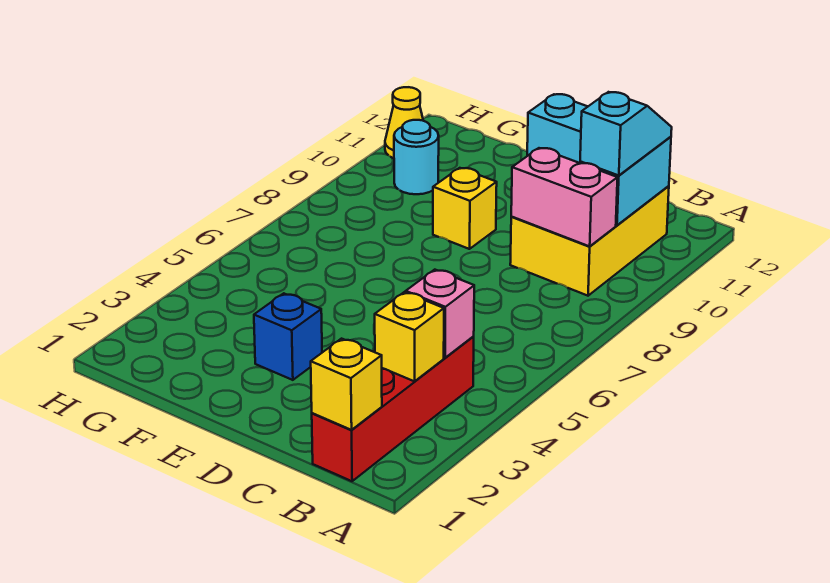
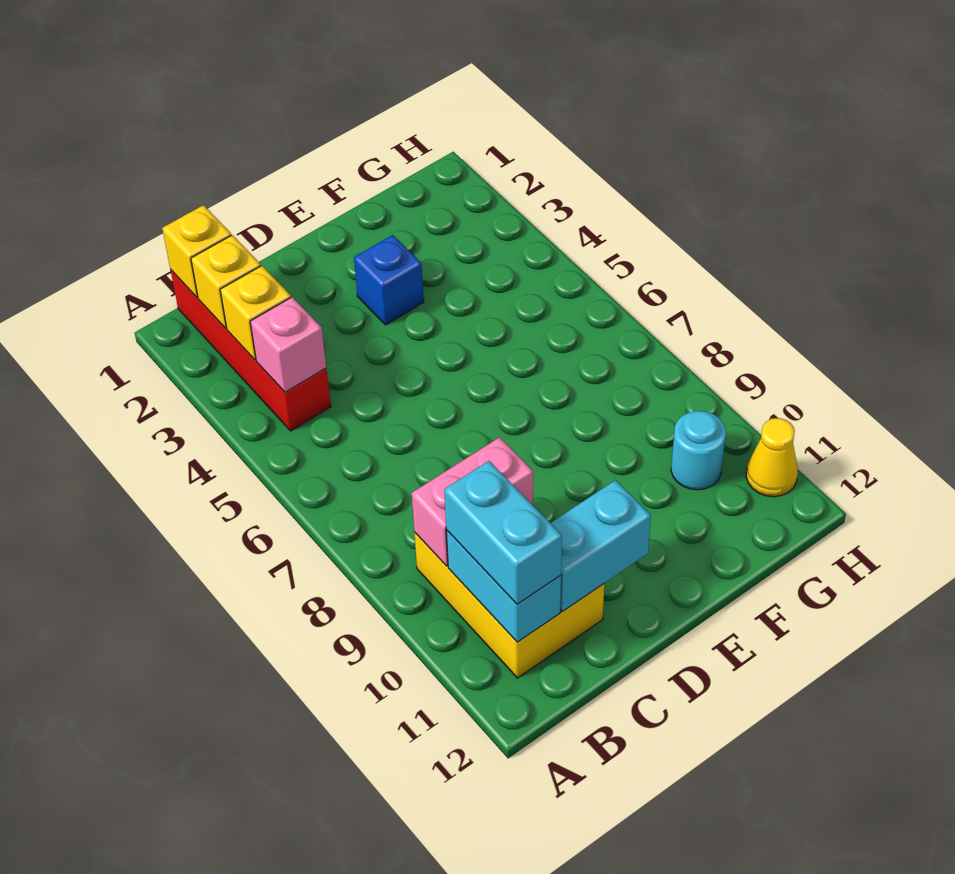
cyan slope B10:B11 level 3 top 10 -> cyan brick B10:B11 level 3
yellow brick E9 level 1 -> yellow brick B2 level 2

